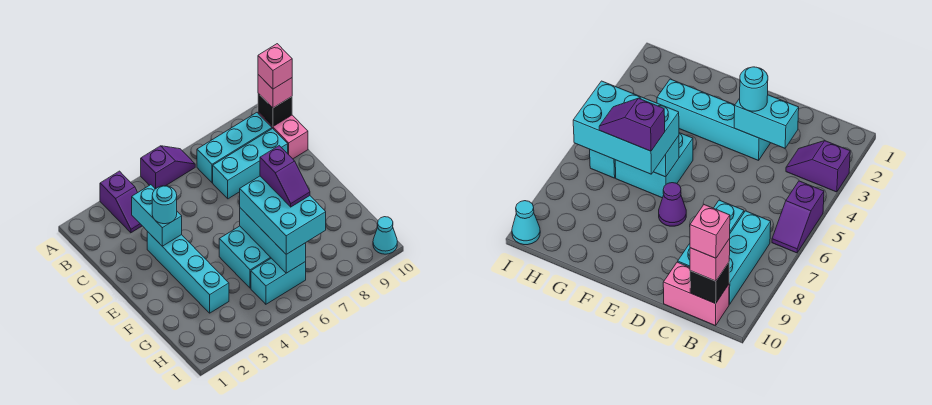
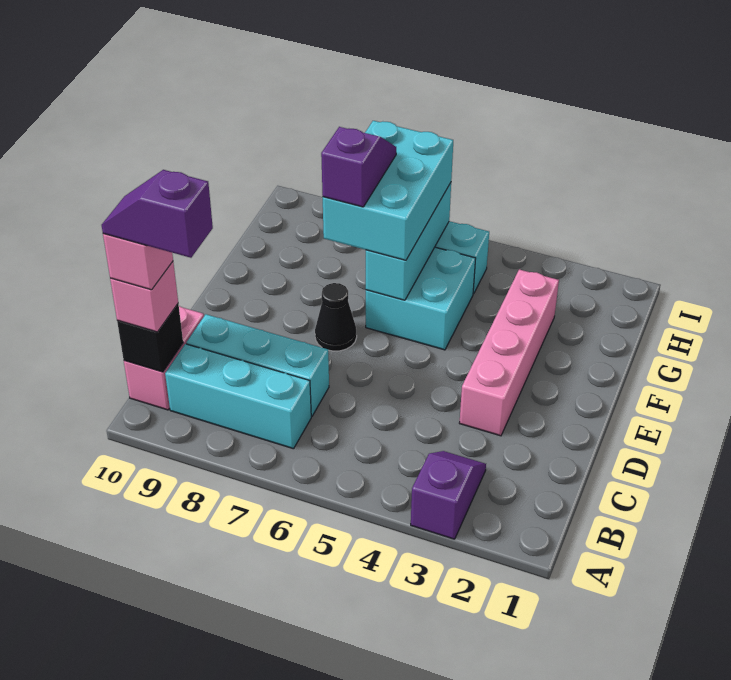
purple slope A5:A6 level 1 top 5 -> purple slope B9:B10 level 5 top 9
cyan brick C3:D3 level 2 -> none
cyan brick D3:G3 level 1 -> pink brick D3:G3 level 1
cyan round brick D3 level 3 -> none
purple cone E7 level 1 -> black cone E7 level 1
cyan cone I10 level 1 -> none

